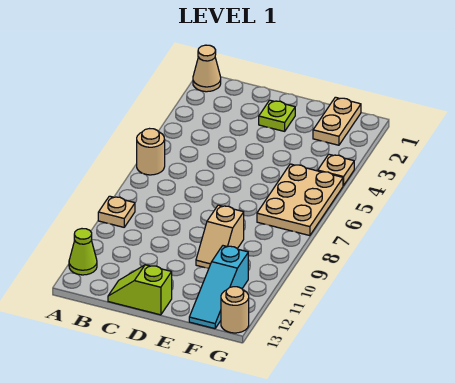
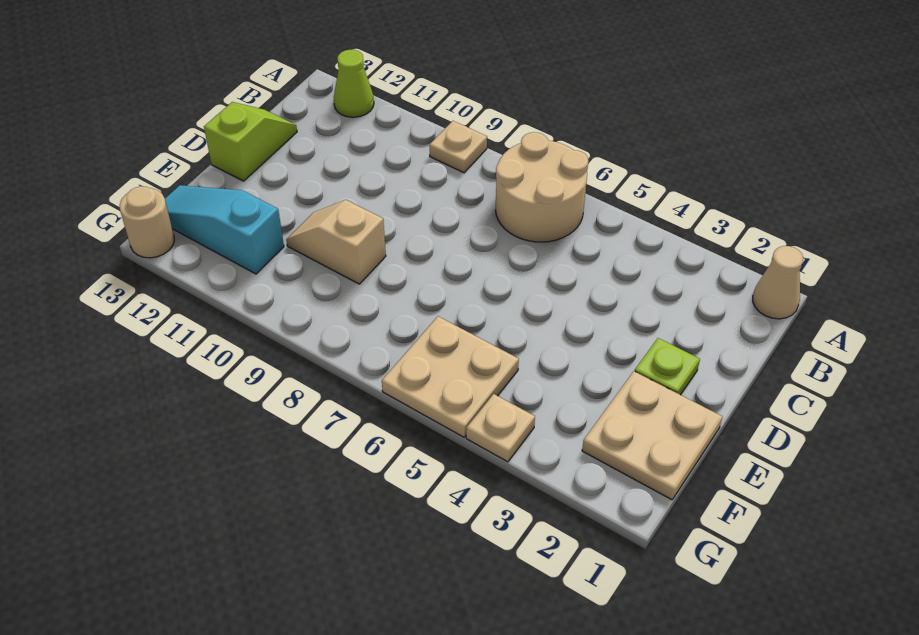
tan round brick A6 level 1 -> tan round brick A6:B7 level 1
tan plate F1:F2 level 1 -> tan plate E1:F2 level 1
tan plate F5:G7 level 1 -> tan plate F5:G6 level 1

